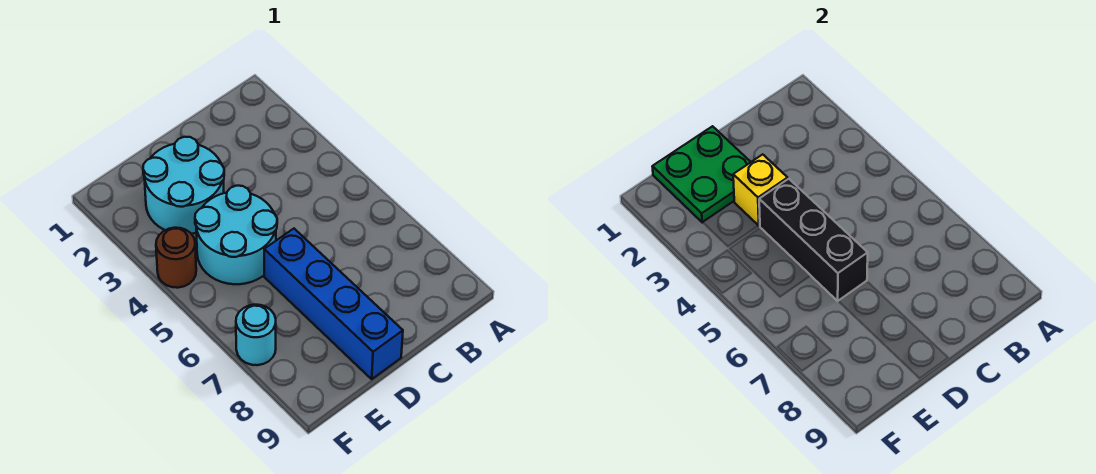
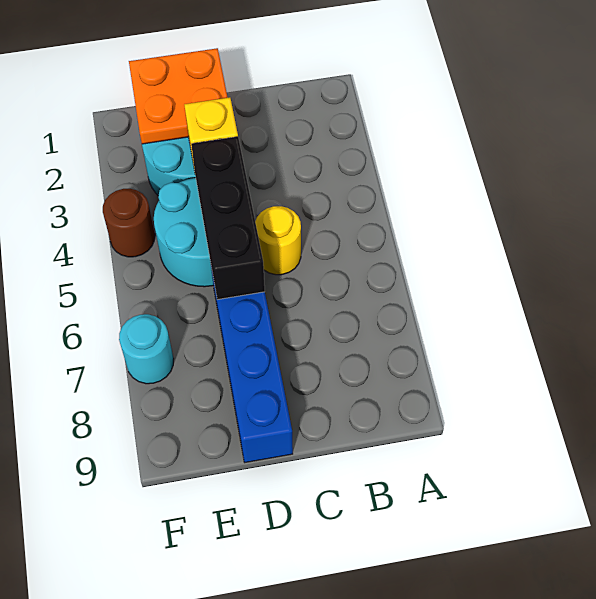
none -> yellow round brick C5 level 1
green plate D1:E2 level 2 -> orange plate D1:E2 level 2

